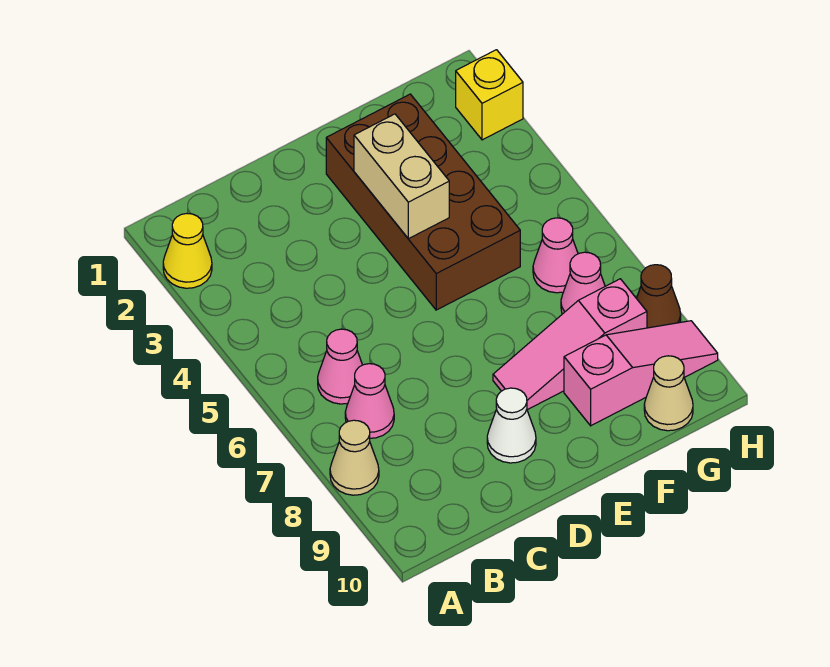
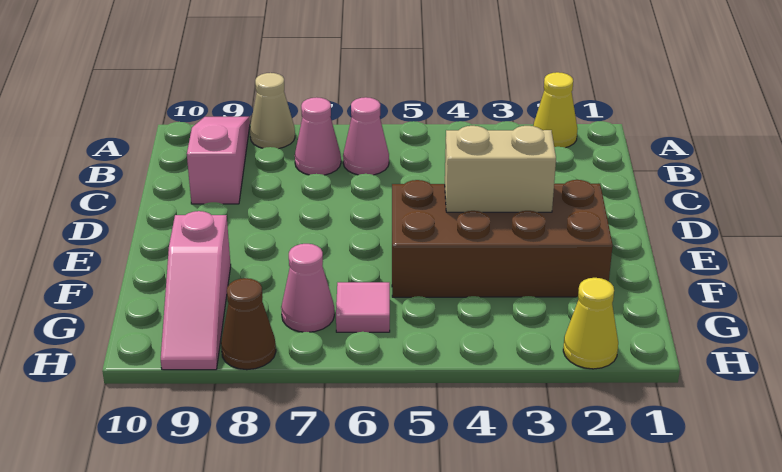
white cone D9 level 1 -> none
pink slope E8:G8 level 1 top G -> pink slope A9:C9 level 1 top C
pink cone G6 level 1 -> pink tile G6 level 1
tan cone G10 level 1 -> none
yellow brick H2 level 1 -> yellow cone H2 level 1

